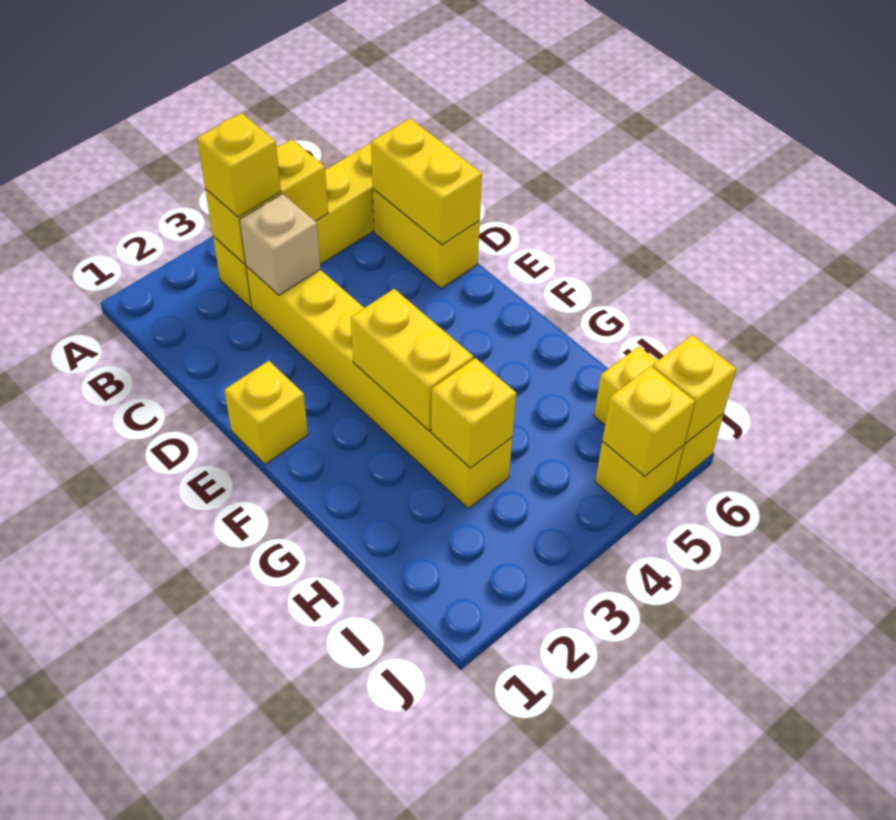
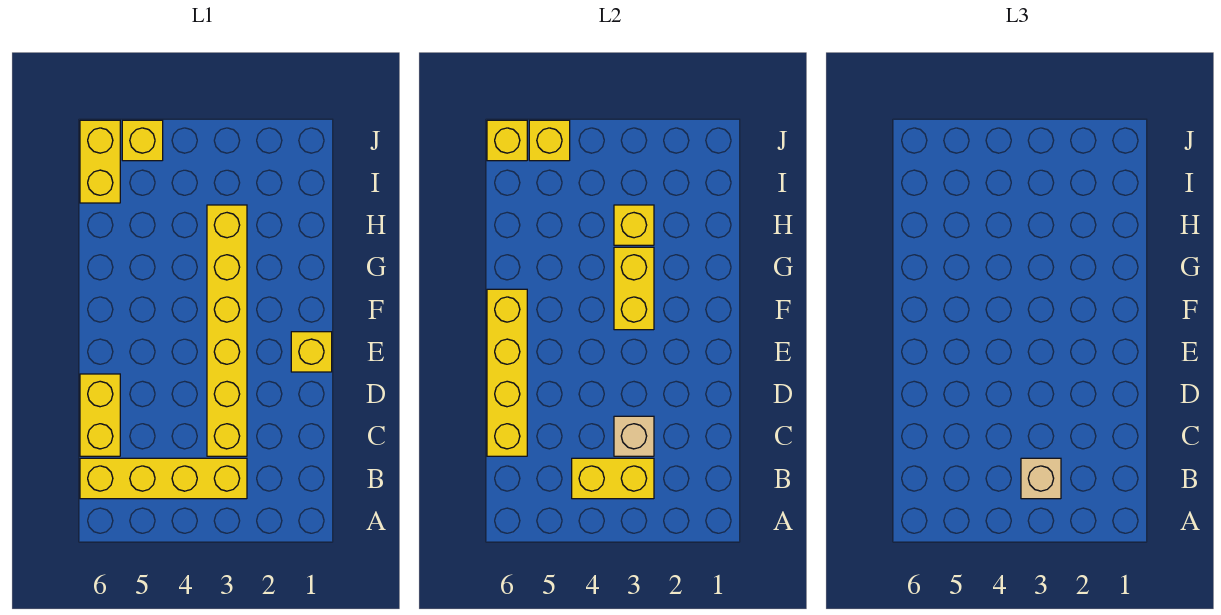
yellow brick B3 level 3 -> tan brick B3 level 3
yellow brick C6:D6 level 2 -> yellow brick C6:F6 level 2

